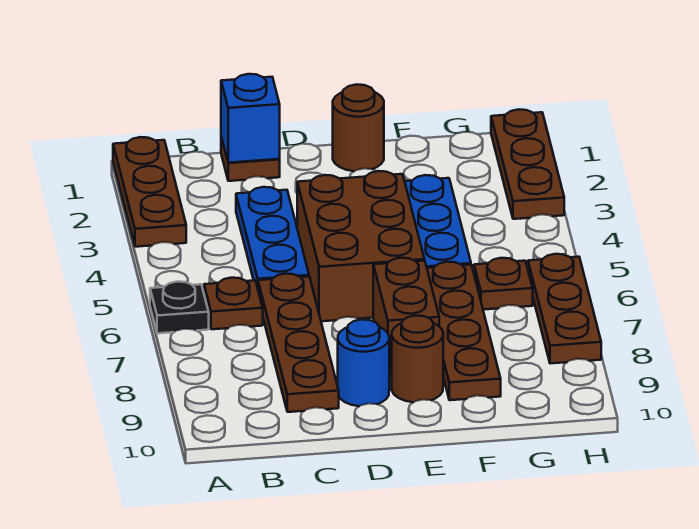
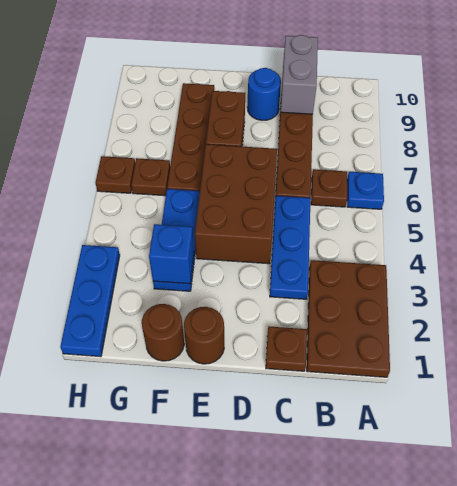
brown plate A1:A3 level 1 -> brown plate A1:B3 level 1
black plate A6 level 1 -> blue plate A6 level 1
blue brick C1 level 2 -> blue brick F3 level 2
none -> grey brick C9:C10 level 2
brown round brick E9 level 1 -> brown round brick F1 level 1
brown plate H1:H3 level 1 -> blue plate H1:H3 level 1
brown plate H6:H8 level 1 -> brown plate H6 level 1

